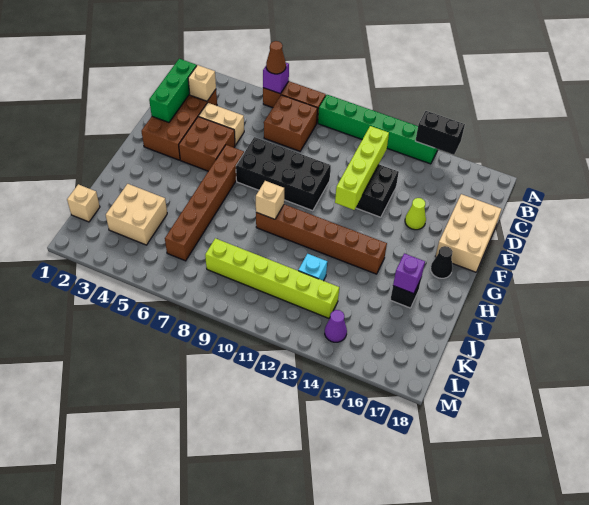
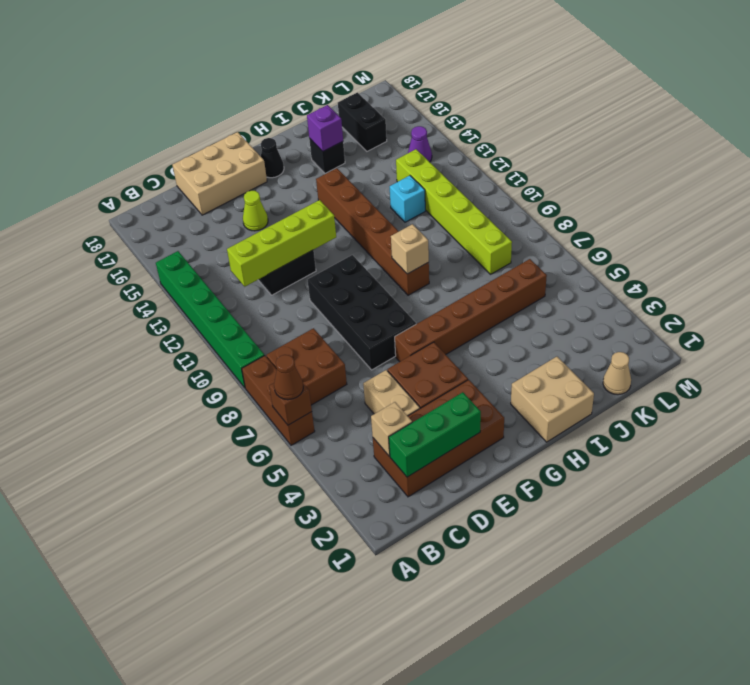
purple brick A6 level 2 -> brown brick A6 level 2
black brick A14:A15 level 2 -> black brick K16:K17 level 1
tan brick J3:K4 level 1 -> tan brick H1:I2 level 1
tan brick K1 level 1 -> tan cone K1 level 1

